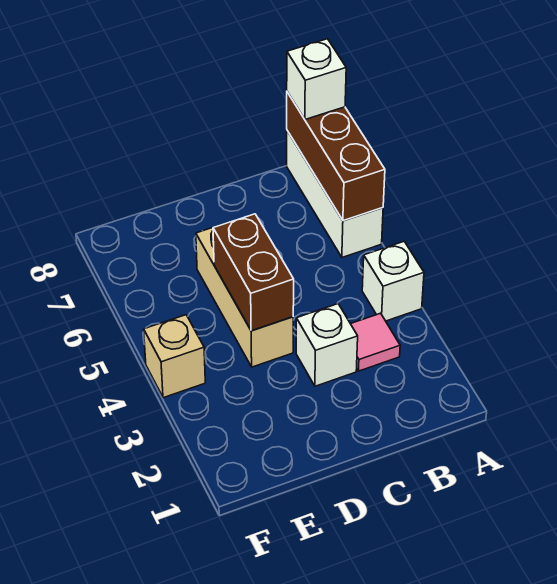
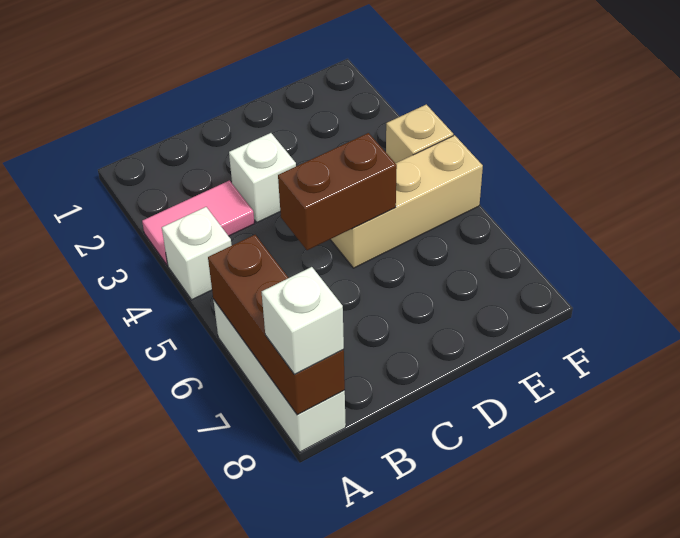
pink tile B3 level 1 -> pink tile A3:B3 level 1
tan brick D4:D6 level 1 -> tan brick D5:F5 level 1
brown brick D4:D5 level 2 -> brown brick C5:D5 level 2

